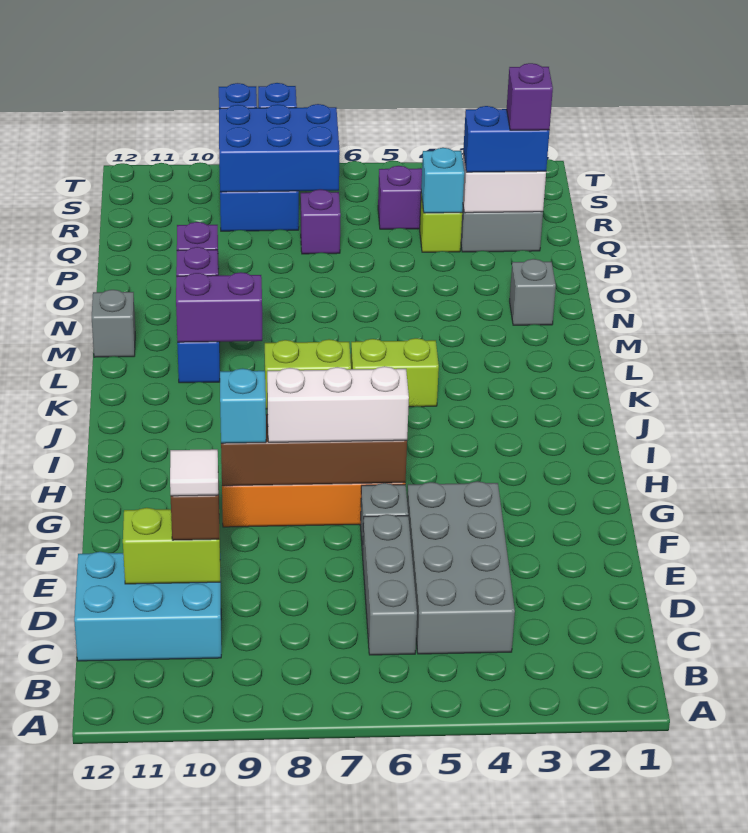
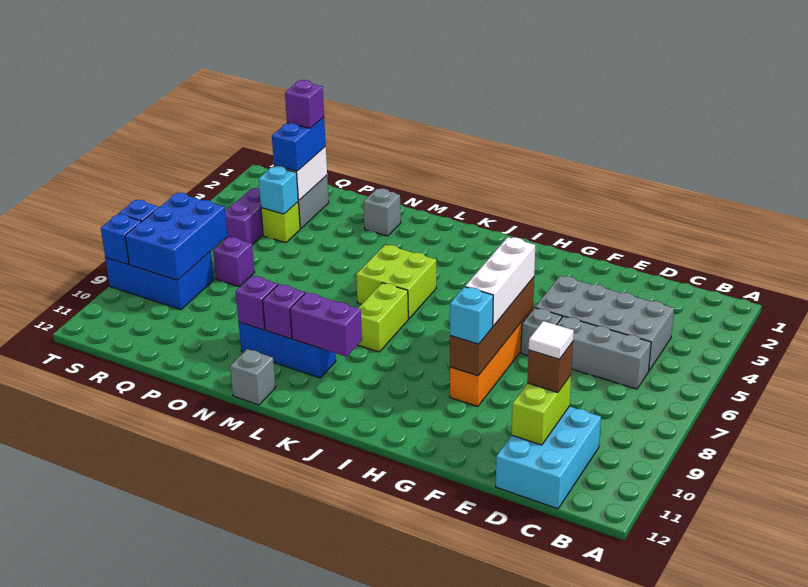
lime brick K5:K6 level 1 -> lime brick K5:L6 level 1
purple brick L9:L10 level 2 -> purple brick K10:L10 level 2

